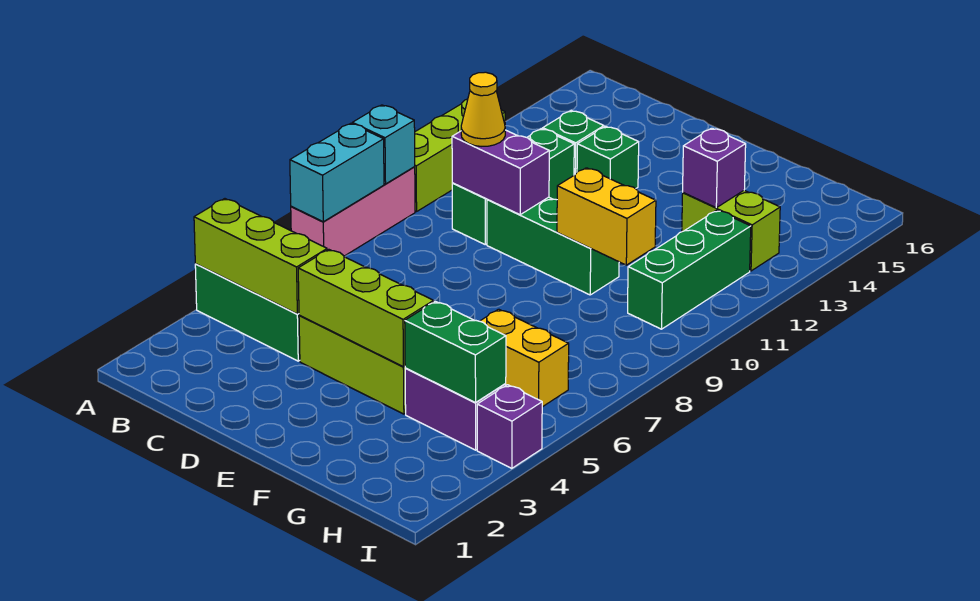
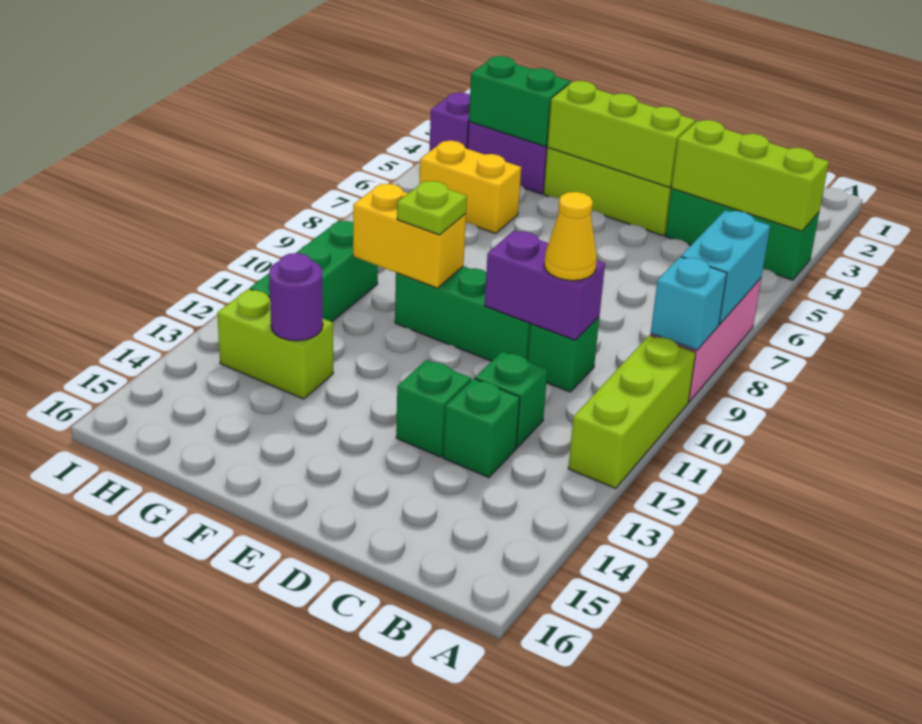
none -> lime plate F10 level 3
purple brick G13 level 2 -> purple round brick G13 level 2

